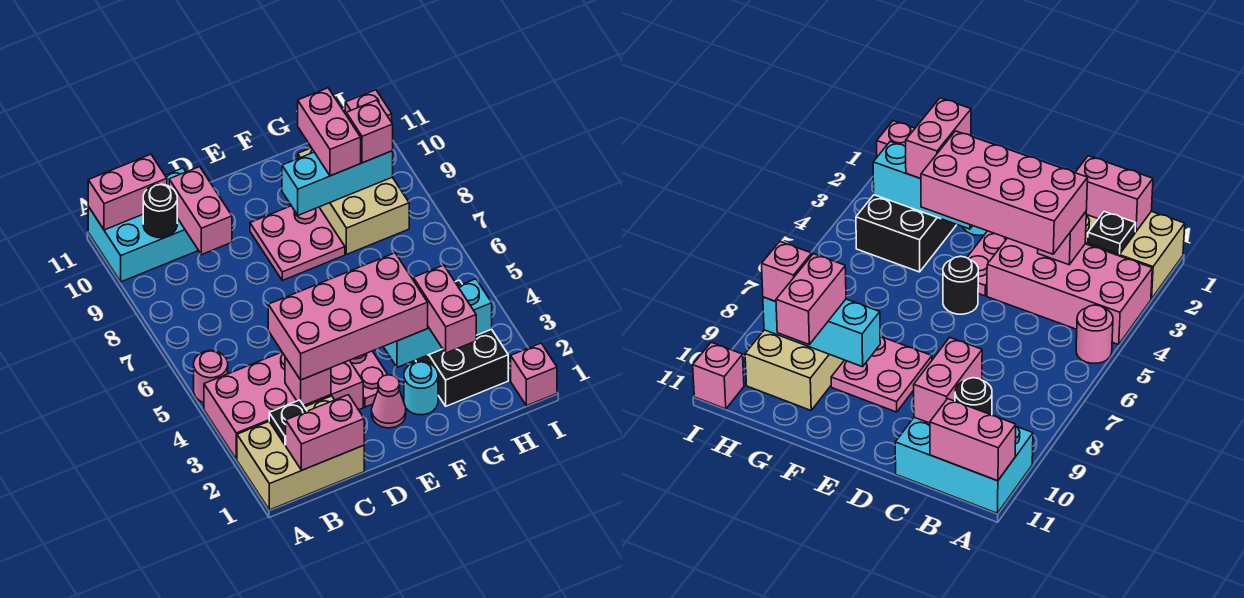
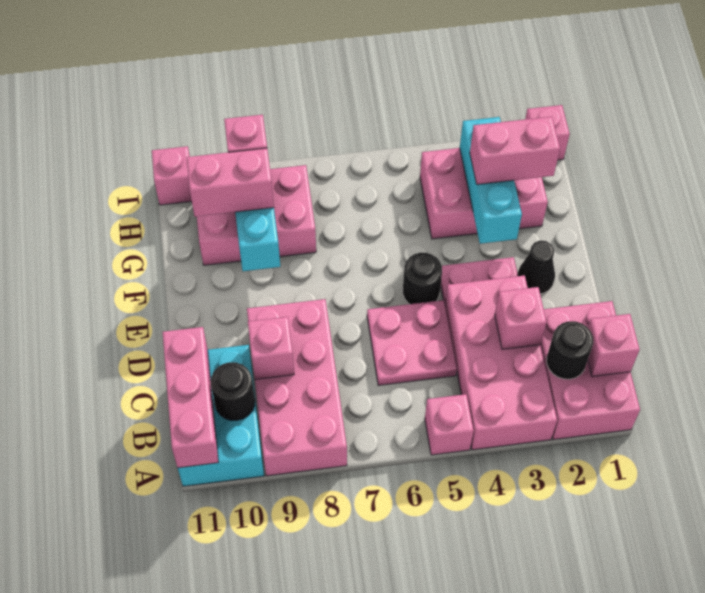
tan brick A1:C2 level 1 -> pink brick A1:C2 level 1
pink round brick A5 level 1 -> pink brick A5 level 1
pink brick A11:B11 level 2 -> pink brick A11:C11 level 2
pink brick B1:C1 level 2 -> pink brick B1 level 2
black plate B2 level 2 -> black round brick B2 level 2
pink brick C3:F4 level 3 -> pink brick A8:D9 level 1
pink brick C9:C10 level 2 -> pink brick C9 level 2
pink cone E2 level 1 -> black cone E2 level 1
pink plate E8:F9 level 1 -> pink plate C5:D6 level 1
cyan round brick F2 level 1 -> none
black brick G2:H4 level 1 -> pink brick G2:H4 level 1
tan brick G8:H10 level 1 -> pink brick G8:H10 level 1

